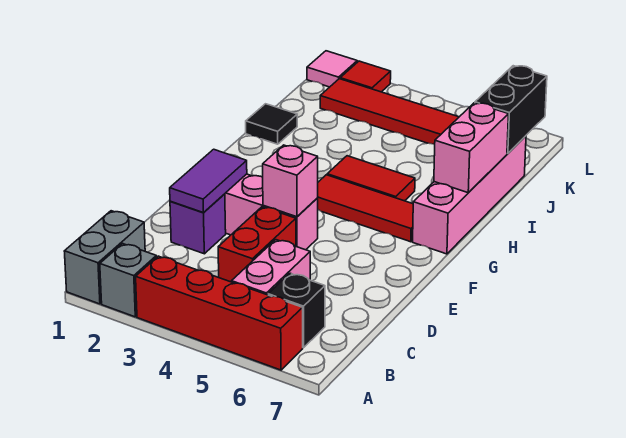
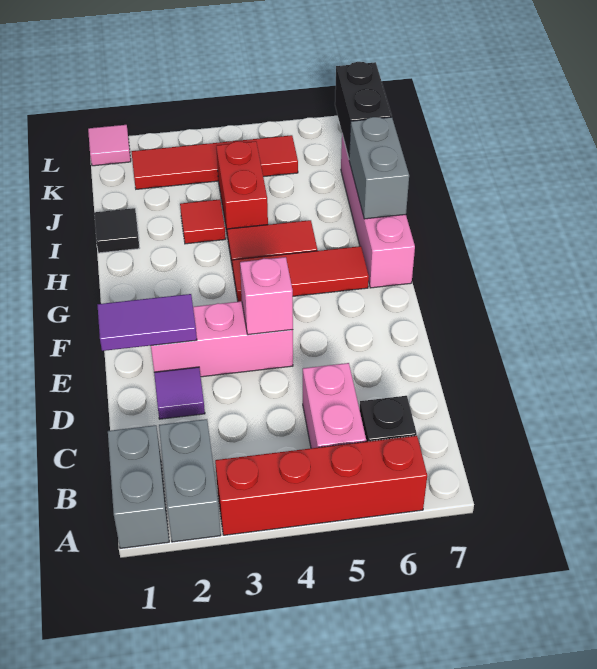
grey brick A2 level 1 -> grey brick A2:B2 level 1
red brick C4:D4 level 1 -> red brick I4:J4 level 1
purple brick D2 level 1 -> purple tile D2 level 1
purple tile D2:E2 level 2 -> purple tile E1:E2 level 2
pink brick H7:I7 level 2 -> grey brick H7:I7 level 2
red tile L2 level 1 -> red tile I3 level 1

